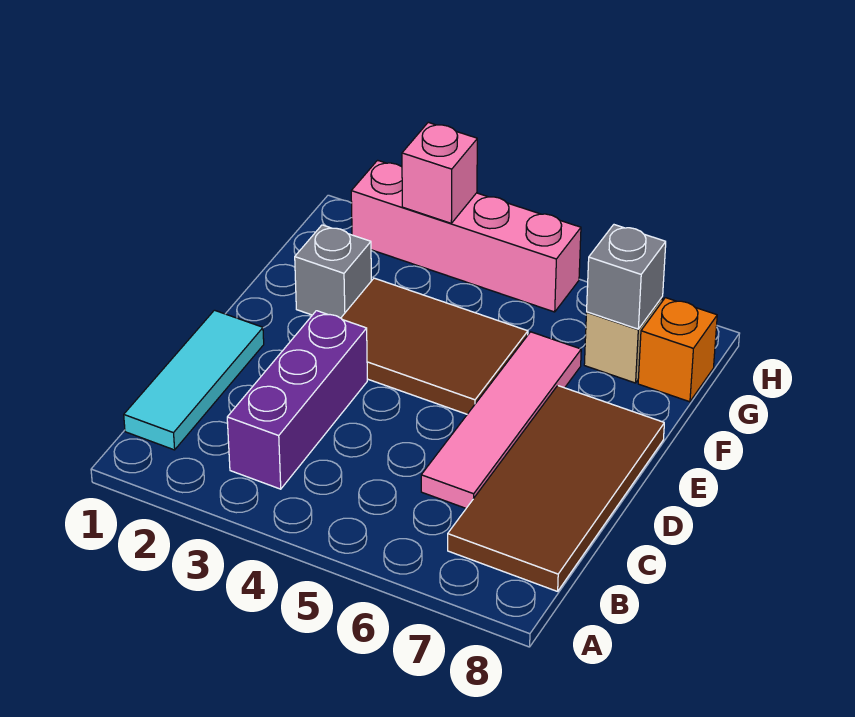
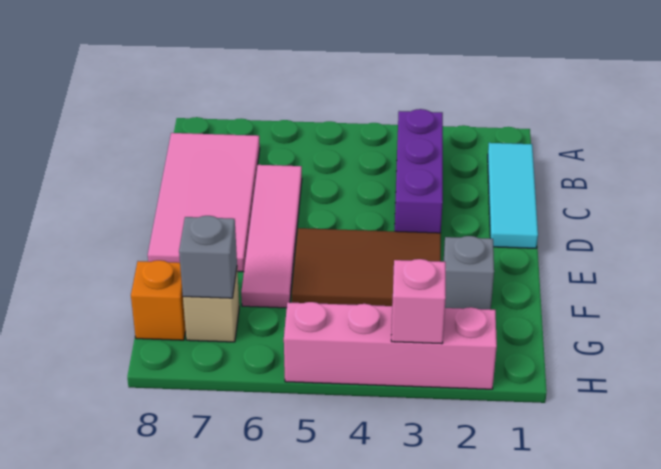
brown tile B7:E8 level 1 -> pink tile B7:E8 level 1

